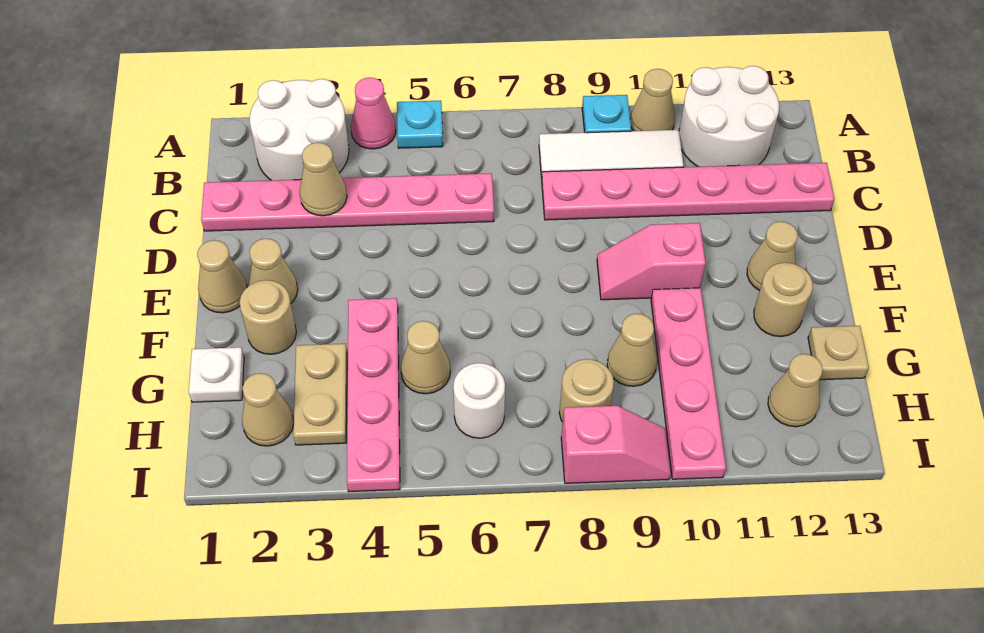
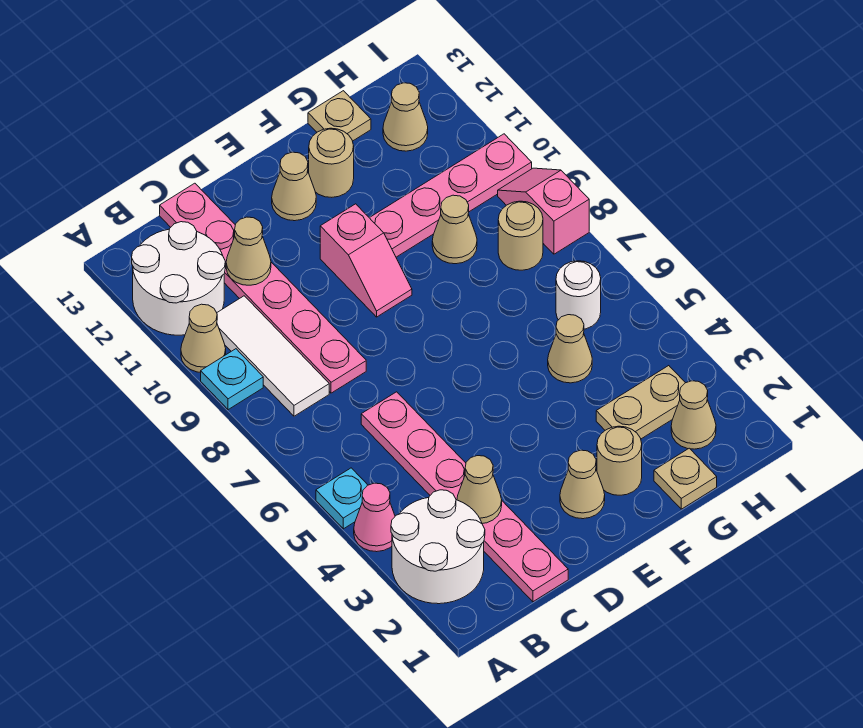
tan cone E1 level 1 -> tan cone C11 level 2
pink plate F4:I4 level 1 -> none
white plate G1 level 1 -> tan plate G1 level 1

